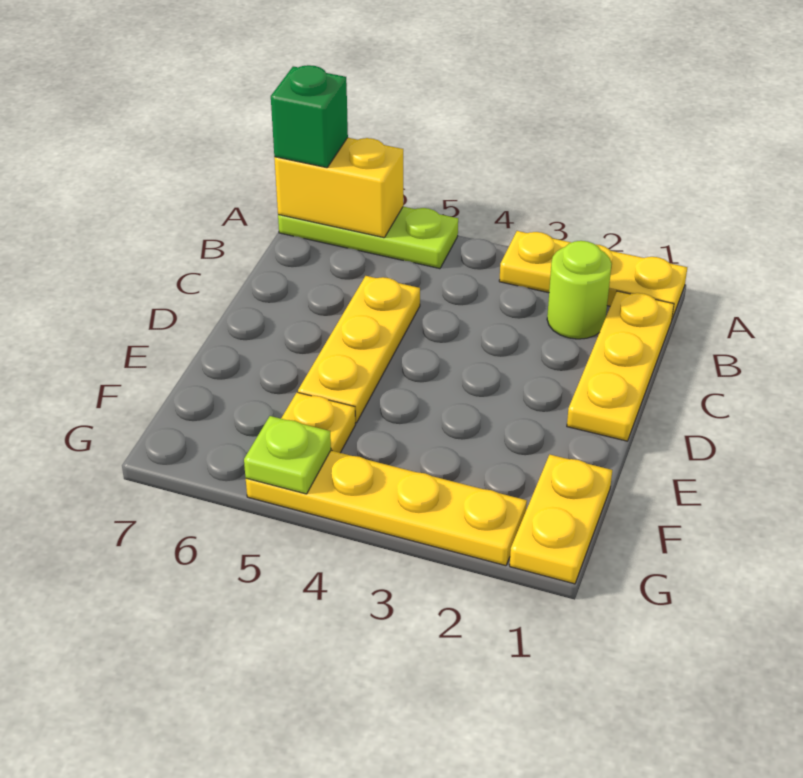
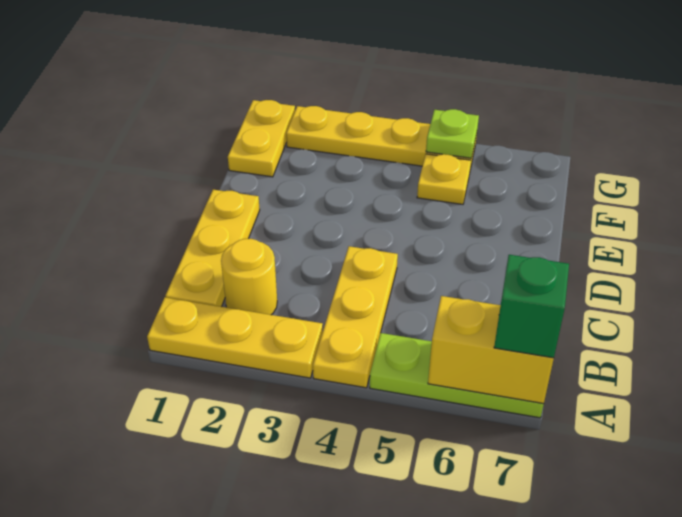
lime round brick B2 level 1 -> yellow round brick B2 level 1
yellow plate C5:E5 level 1 -> yellow plate A4:C4 level 1

